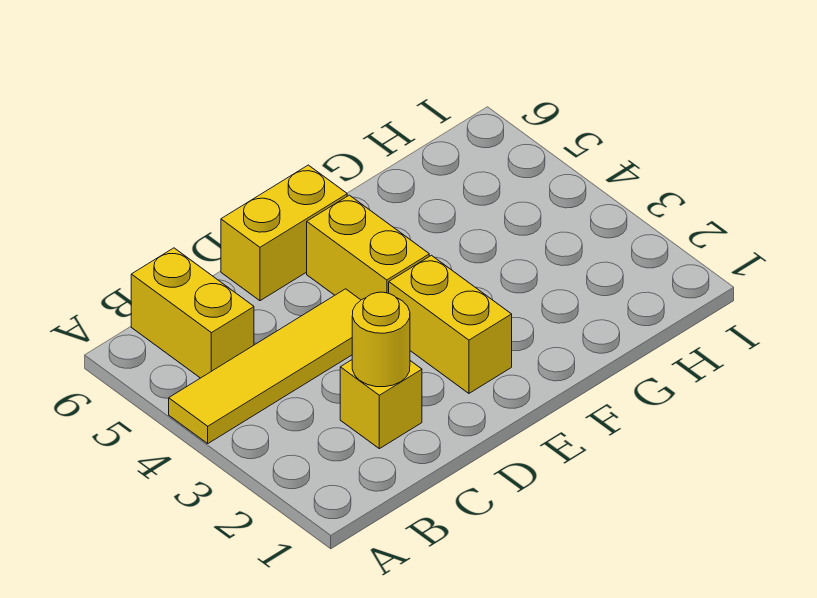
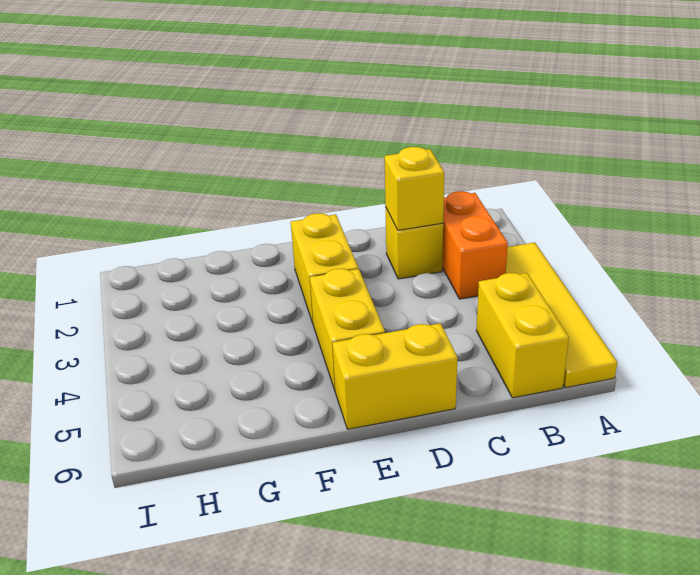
yellow tile A4:D4 level 1 -> yellow tile A3:A6 level 1
none -> orange brick B2:B3 level 1
yellow round brick C2 level 2 -> yellow brick C2 level 2

